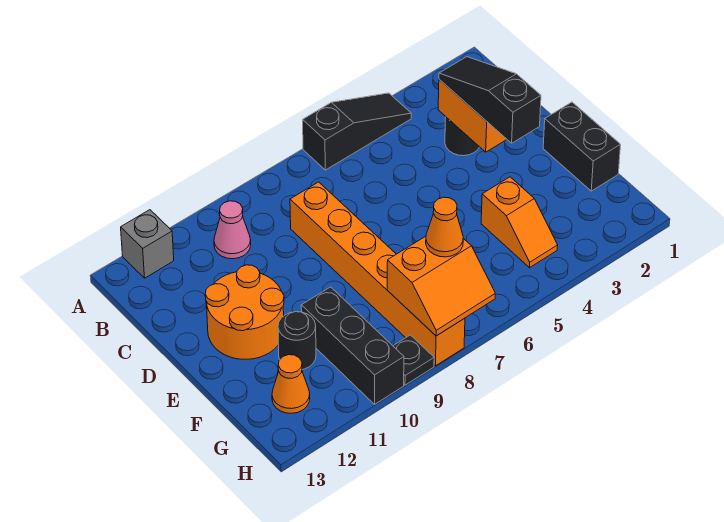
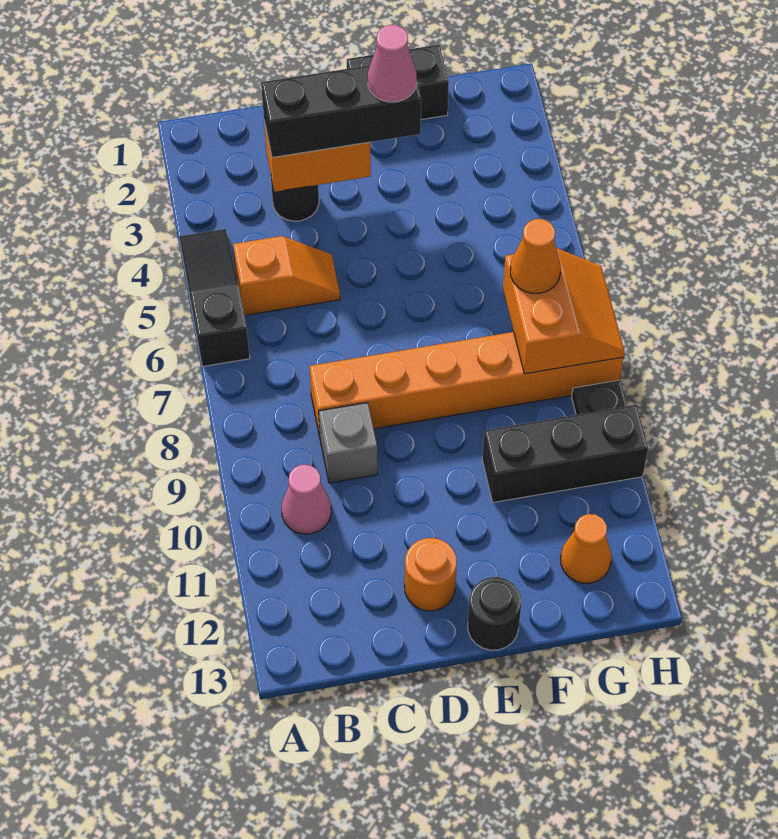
grey brick A12 level 1 -> grey brick C9 level 1
black slope C3:E3 level 3 top E -> black brick C3:E3 level 3
orange round brick D11:E12 level 1 -> orange round brick D12 level 1
none -> pink cone E3 level 4
orange slope F4:G4 level 1 top F -> orange slope B5:C5 level 1 top B
black round brick F11 level 1 -> black round brick E13 level 1

